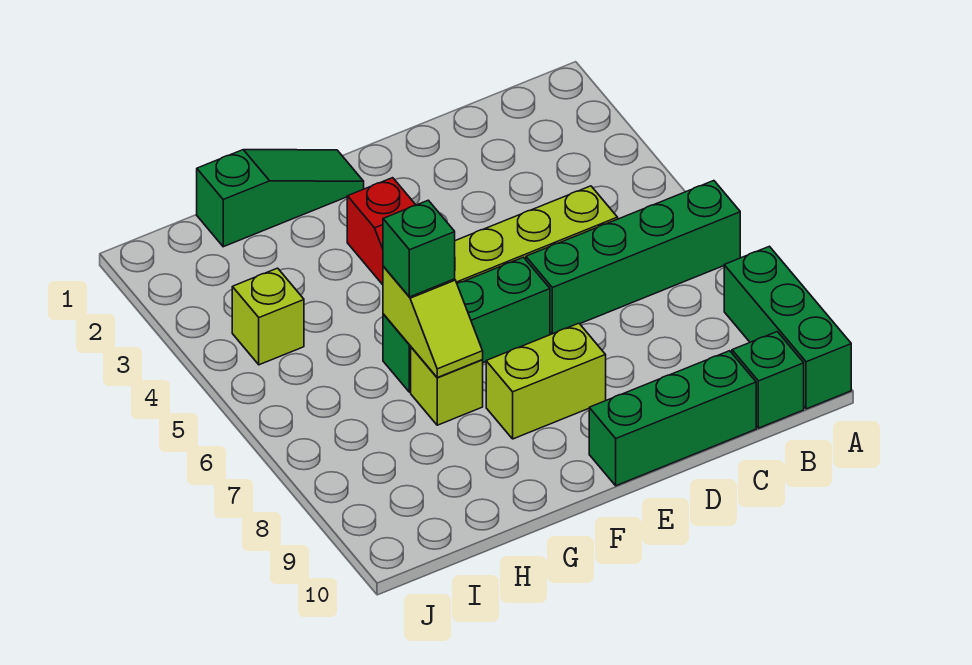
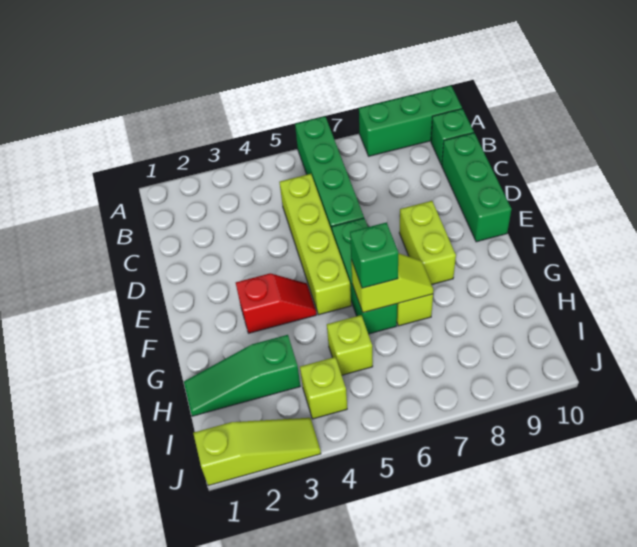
green slope F1:H1 level 1 top H -> green slope H1:H3 level 1 top 3
none -> lime brick H5 level 1
none -> lime slope J1:J3 level 1 top 1

